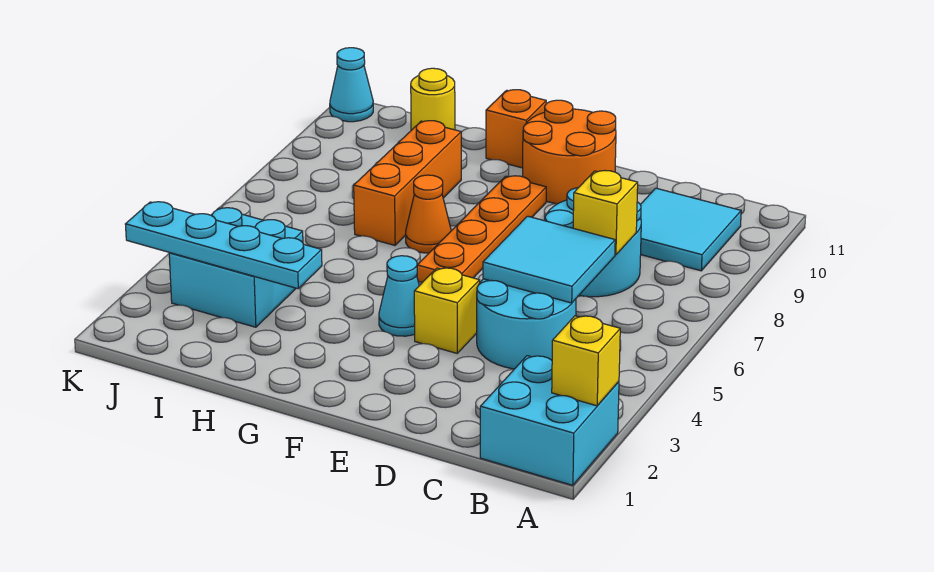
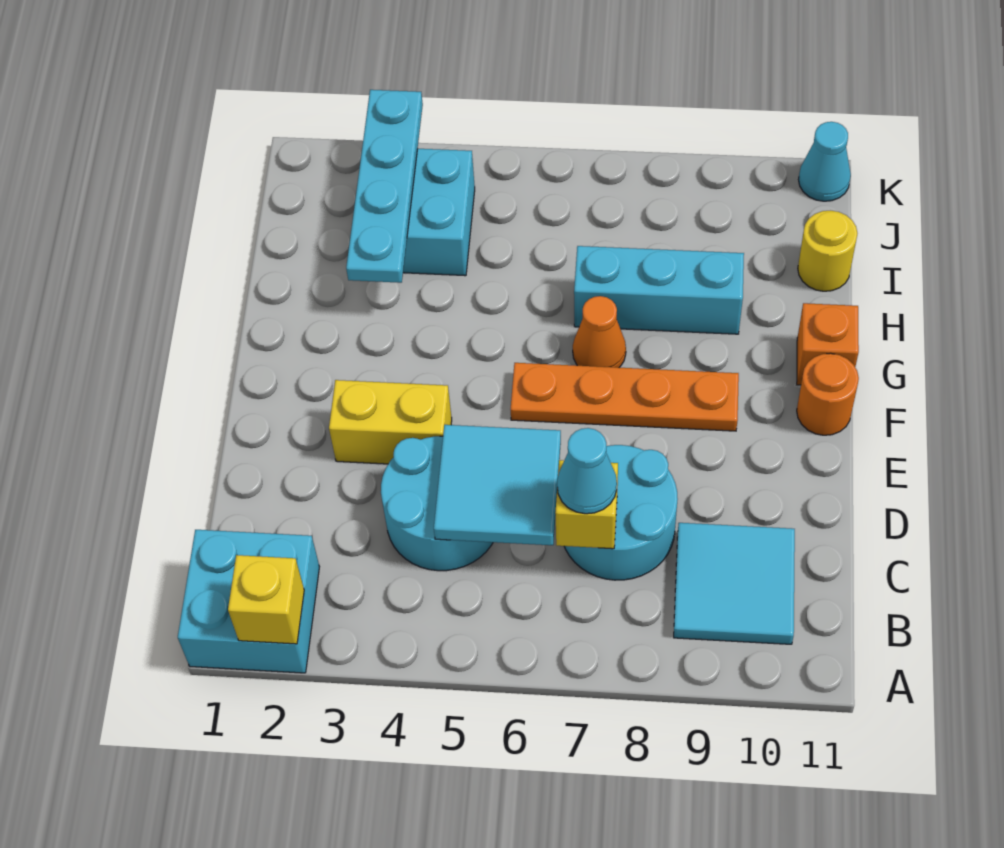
yellow brick E4 level 1 -> yellow brick E3:E4 level 1
orange round brick E10:F11 level 1 -> orange round brick F11 level 1
cyan cone F4 level 1 -> cyan cone C7 level 3
orange brick H7:H9 level 1 -> cyan brick H7:H9 level 1

